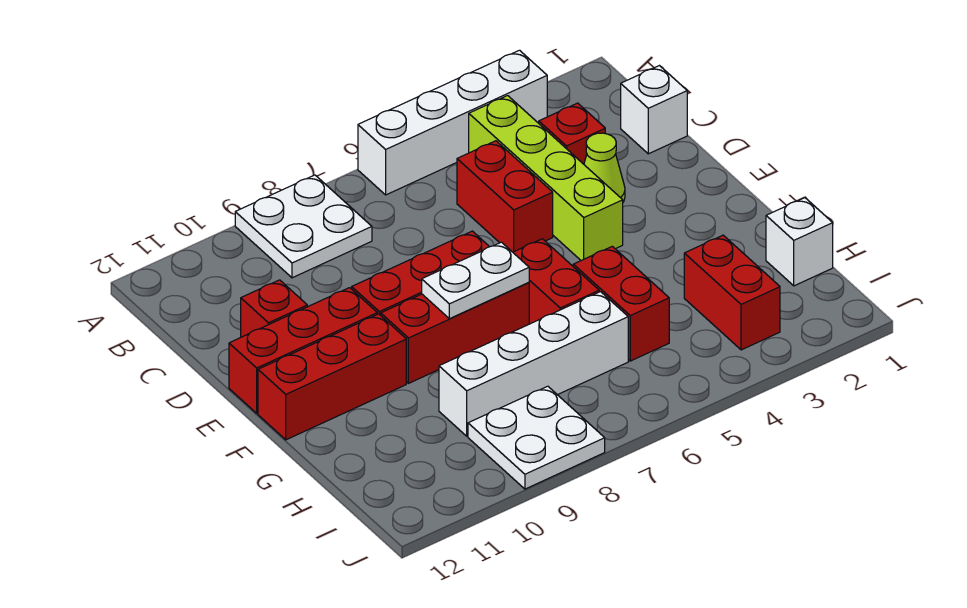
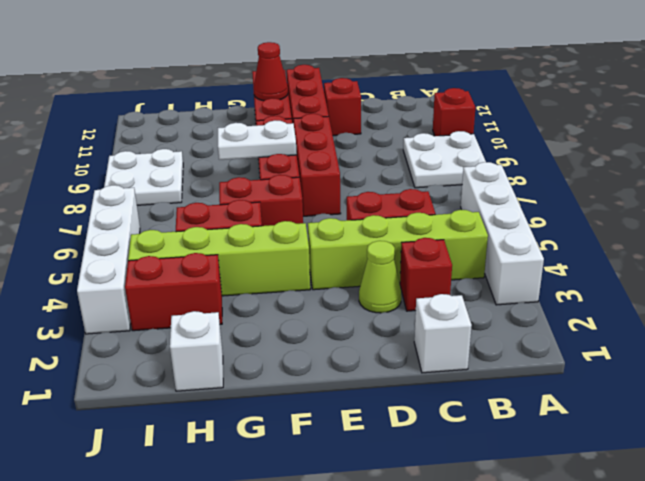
none -> red brick A10 level 1
none -> lime brick F4:I4 level 1
white plate F7:F8 level 2 -> white plate F8:G8 level 2
none -> red cone F11 level 2
white brick H6:H9 level 1 -> white brick J3:J6 level 1

